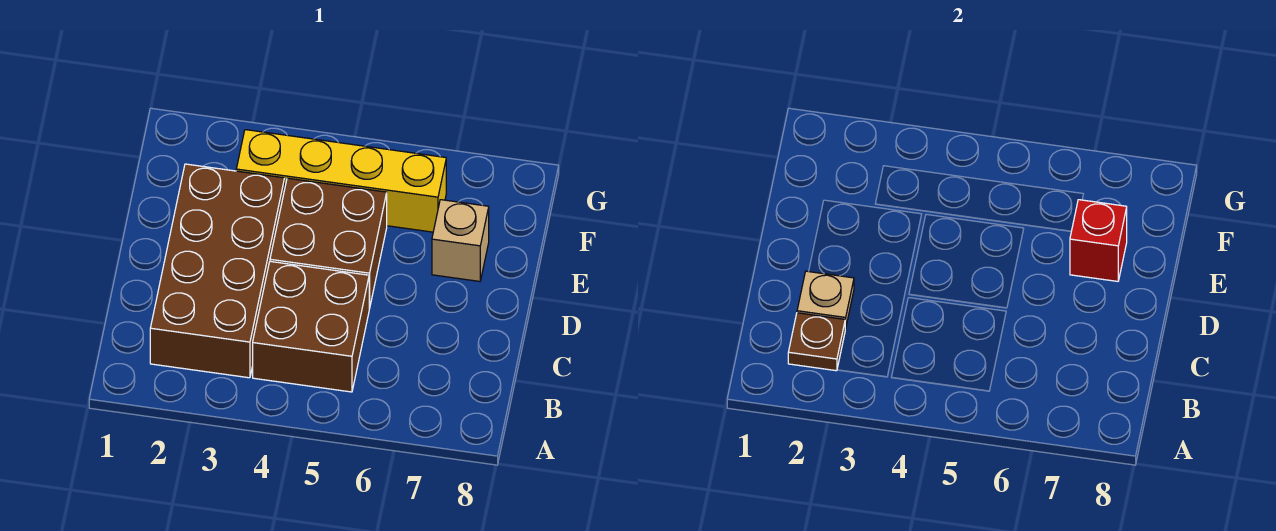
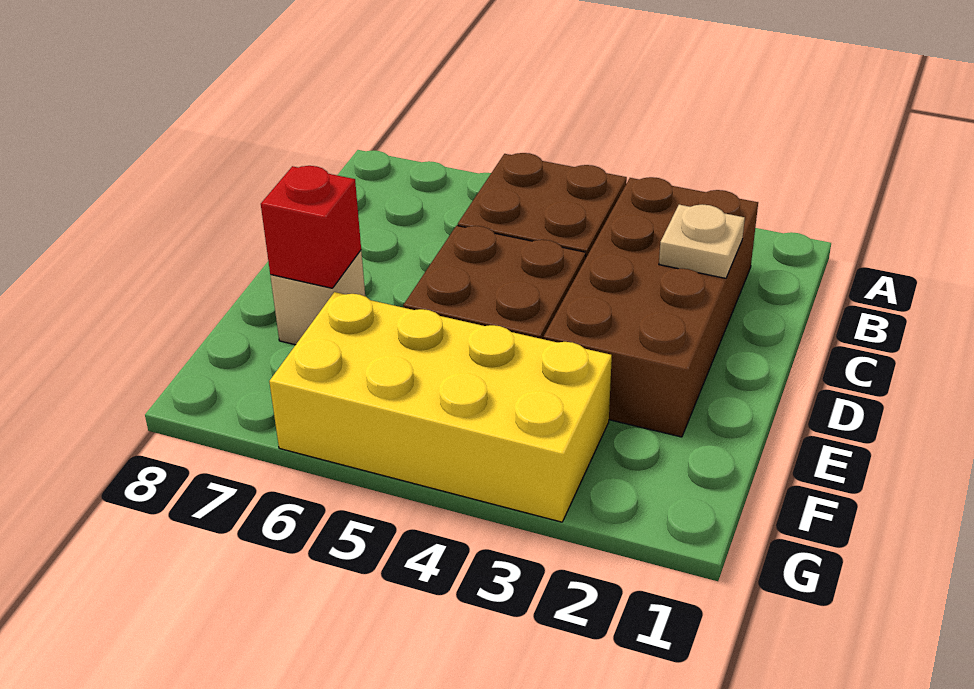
brown plate B2 level 2 -> none
yellow brick F3:F6 level 1 -> yellow brick F3:G6 level 1

